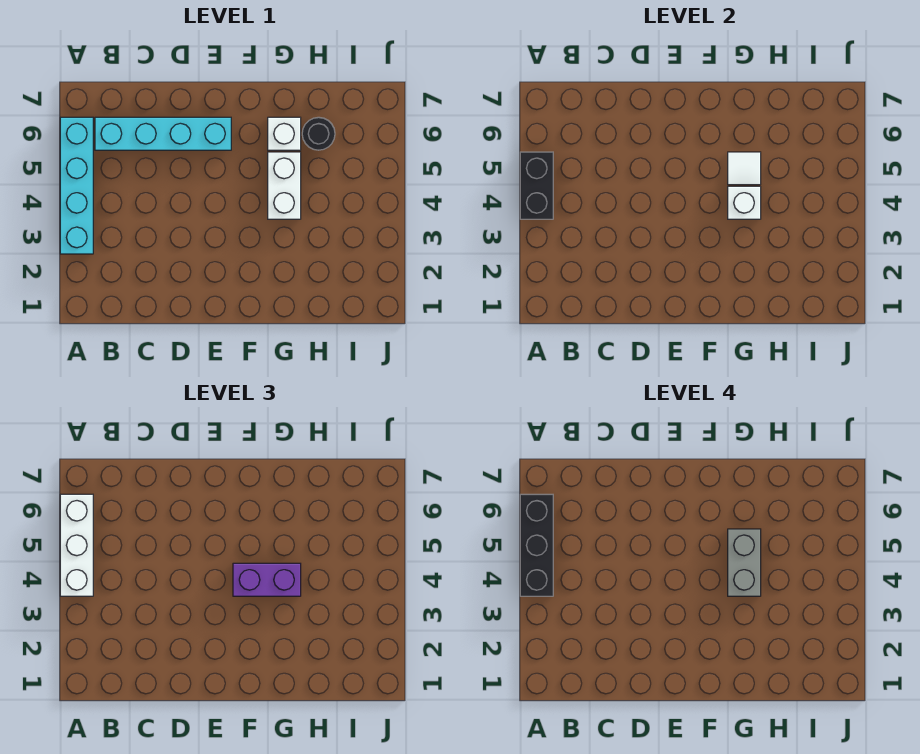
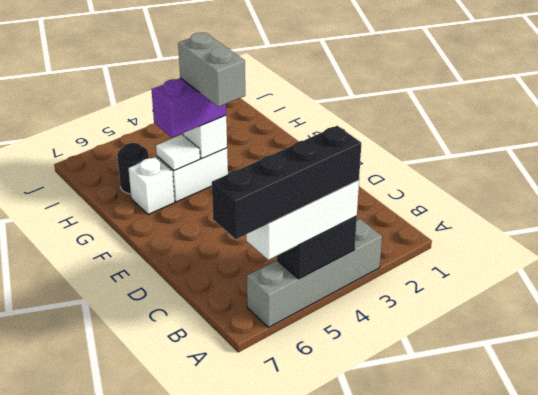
cyan brick A3:A6 level 1 -> grey brick A3:A6 level 1
black brick A4:A6 level 4 -> black brick A4:A7 level 4
cyan brick B6:E6 level 1 -> none
purple brick F4:G4 level 3 -> purple brick G4:G5 level 3
grey brick G4:G5 level 4 -> grey brick F4:G4 level 4

